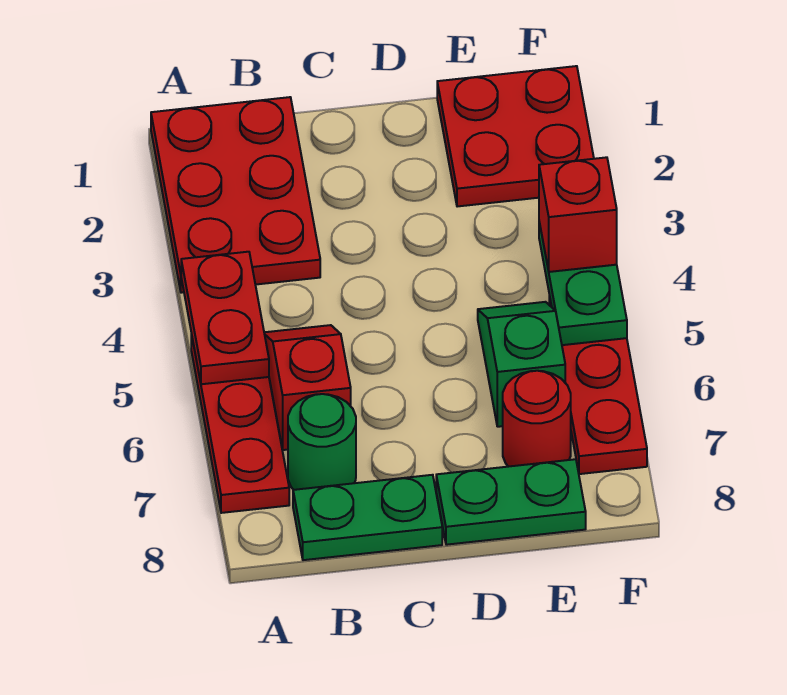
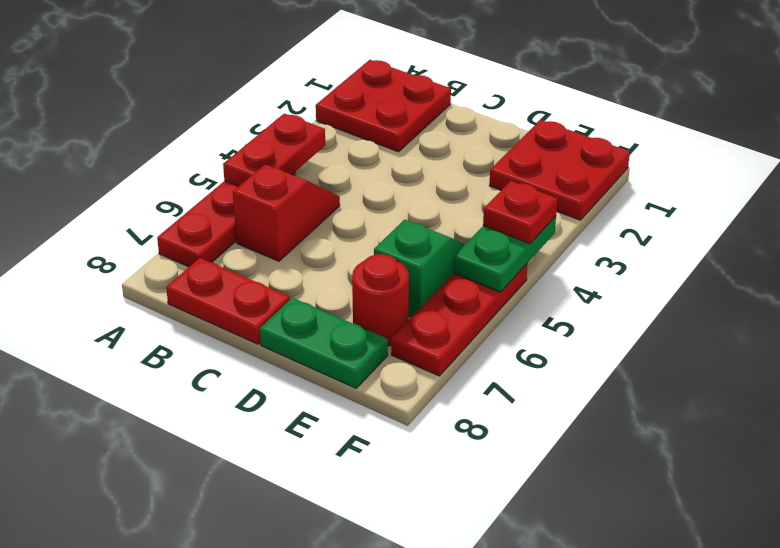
red plate A1:B3 level 1 -> red plate A1:B2 level 1
green round brick B7 level 1 -> none
green plate B8:C8 level 1 -> red plate B8:C8 level 1
red brick F4 level 3 -> red plate F4 level 3

